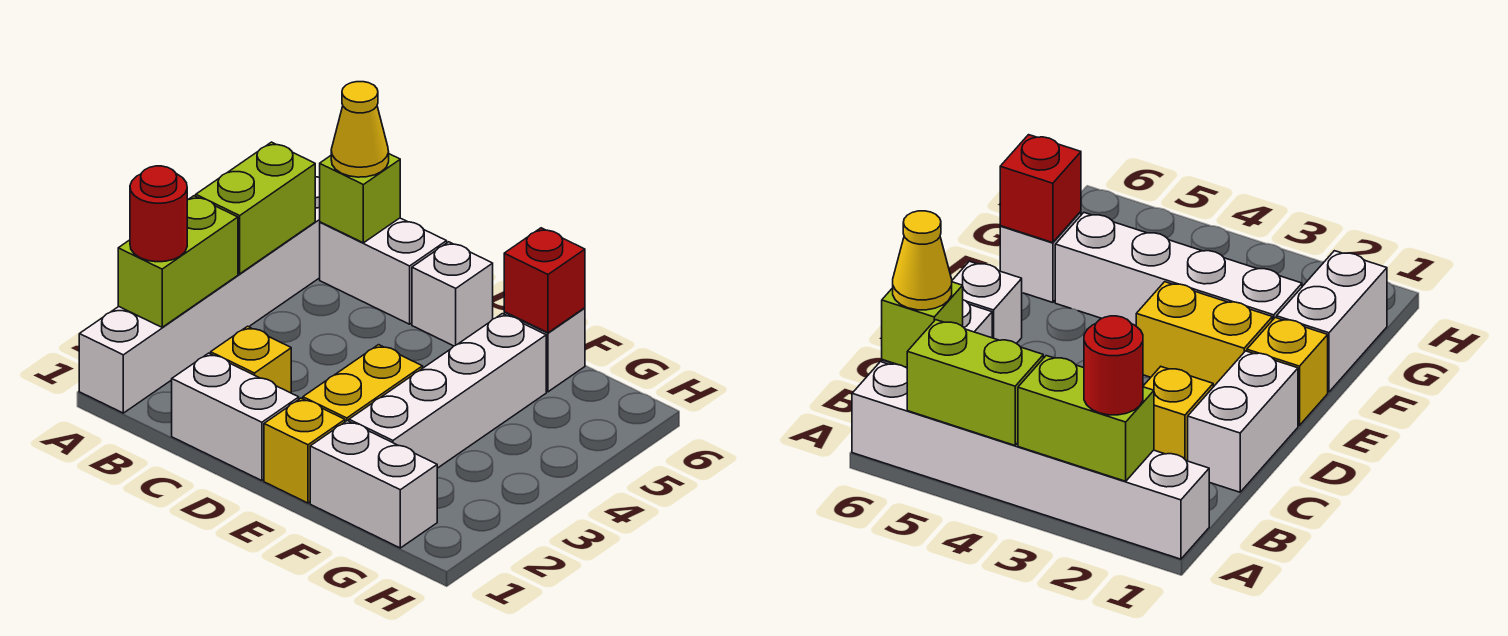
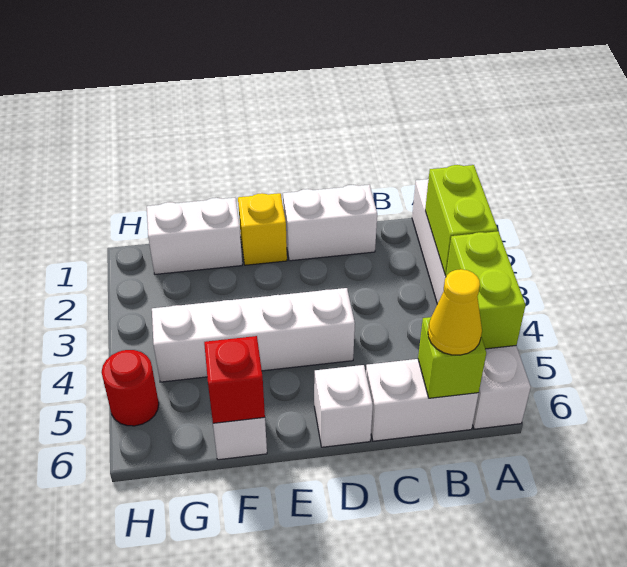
red round brick A2 level 3 -> red round brick H5 level 1
yellow brick C2 level 1 -> none
yellow brick E2:E3 level 1 -> none
white brick F2:F5 level 1 -> white brick D4:G4 level 1

